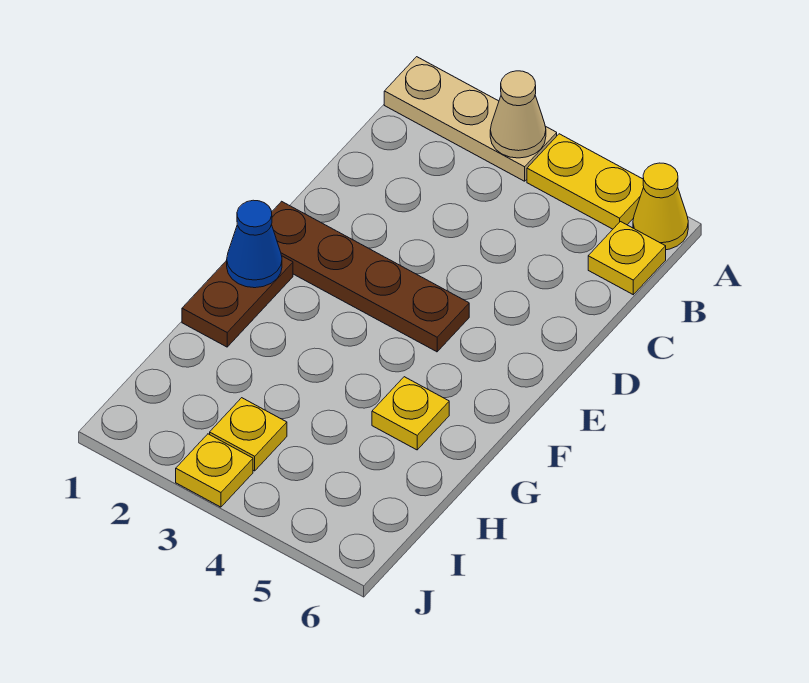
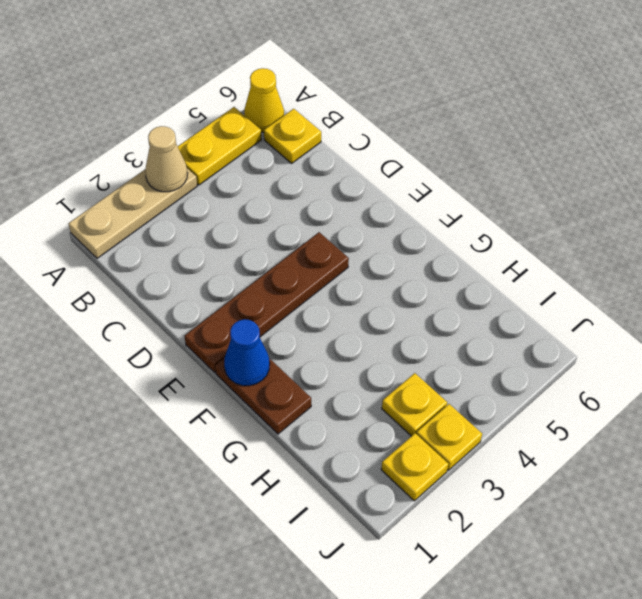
yellow plate G5 level 1 -> yellow plate J2 level 1

